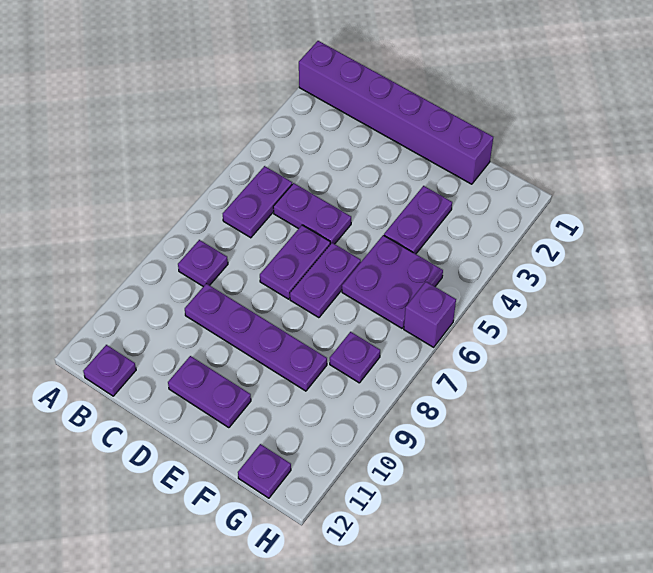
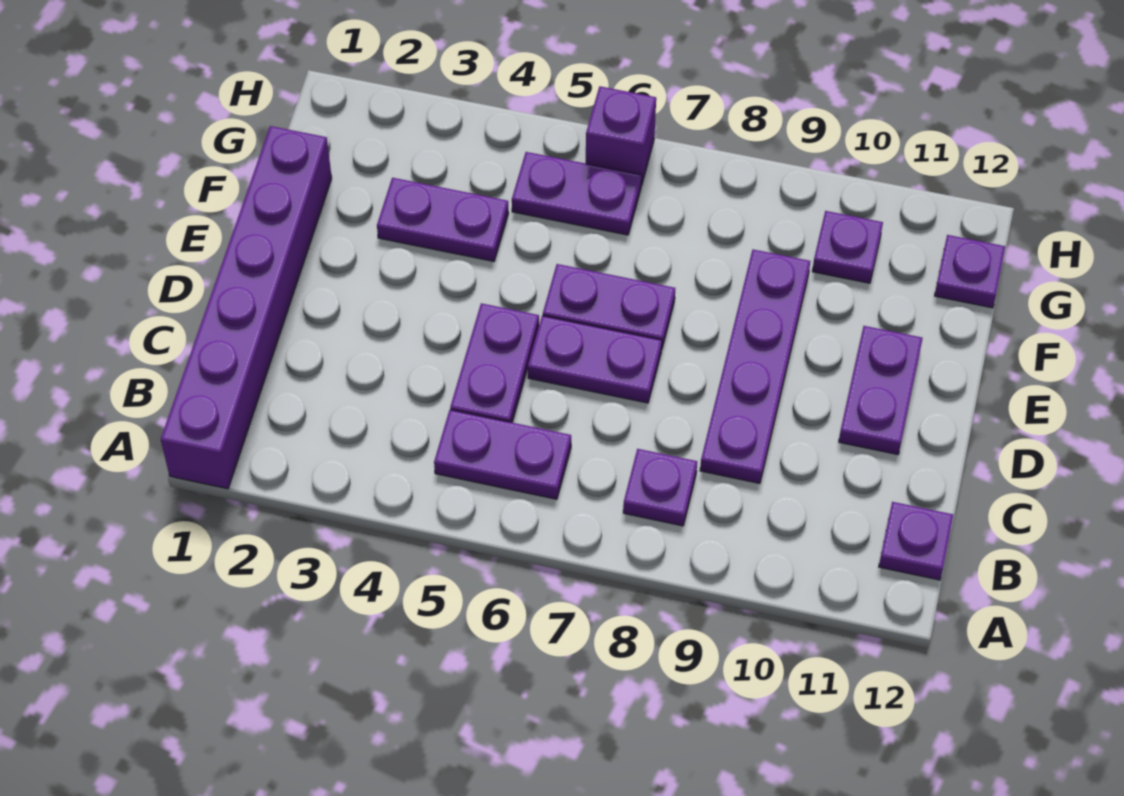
purple plate F5:G6 level 1 -> purple plate G5:G6 level 1
purple plate G8 level 1 -> purple plate G10 level 1

